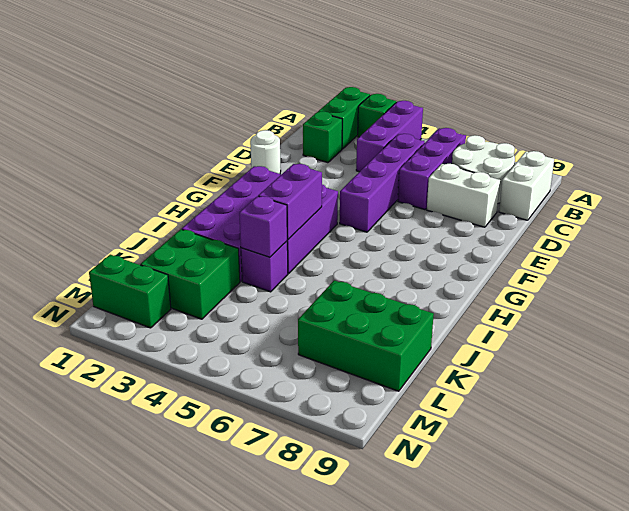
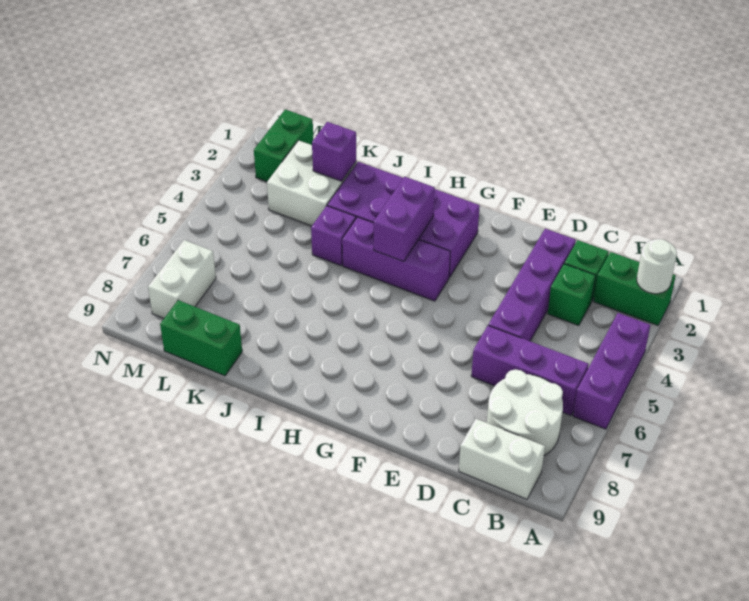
green brick A3 level 1 -> green brick C3 level 1
purple brick A4:C4 level 1 -> purple brick A4:A6 level 1
purple brick C5:F5 level 1 -> purple brick D2:D5 level 1
white brick D7:D8 level 1 -> white brick M7:M8 level 1
white round brick E1 level 1 -> white round brick A2 level 2
purple brick H4:I4 level 2 -> purple brick H3:H4 level 2
purple brick J4 level 2 -> purple brick K2 level 2
green brick K2:L3 level 1 -> white brick K2:L3 level 1
green brick K7:L9 level 1 -> green brick K9:L9 level 1

